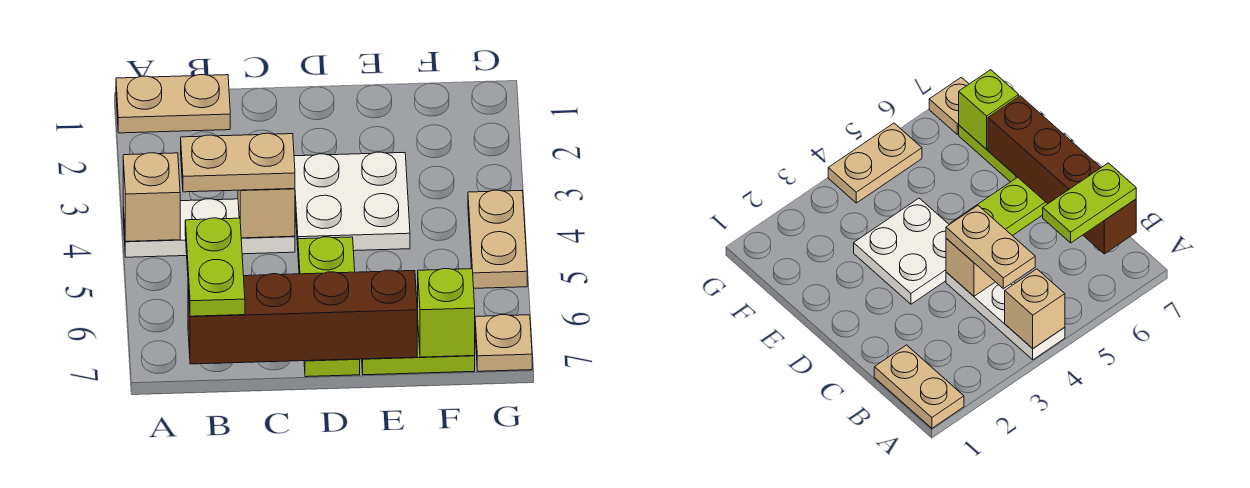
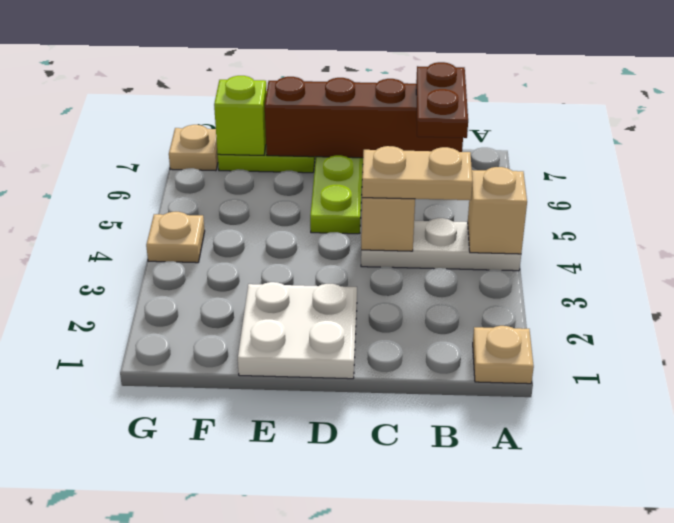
tan plate A1:B1 level 1 -> tan plate A1 level 1
lime plate B6:B7 level 3 -> brown plate B6:B7 level 3
white plate D3:E4 level 1 -> white plate D1:E2 level 1
tan plate G4:G5 level 1 -> tan plate G4 level 1

